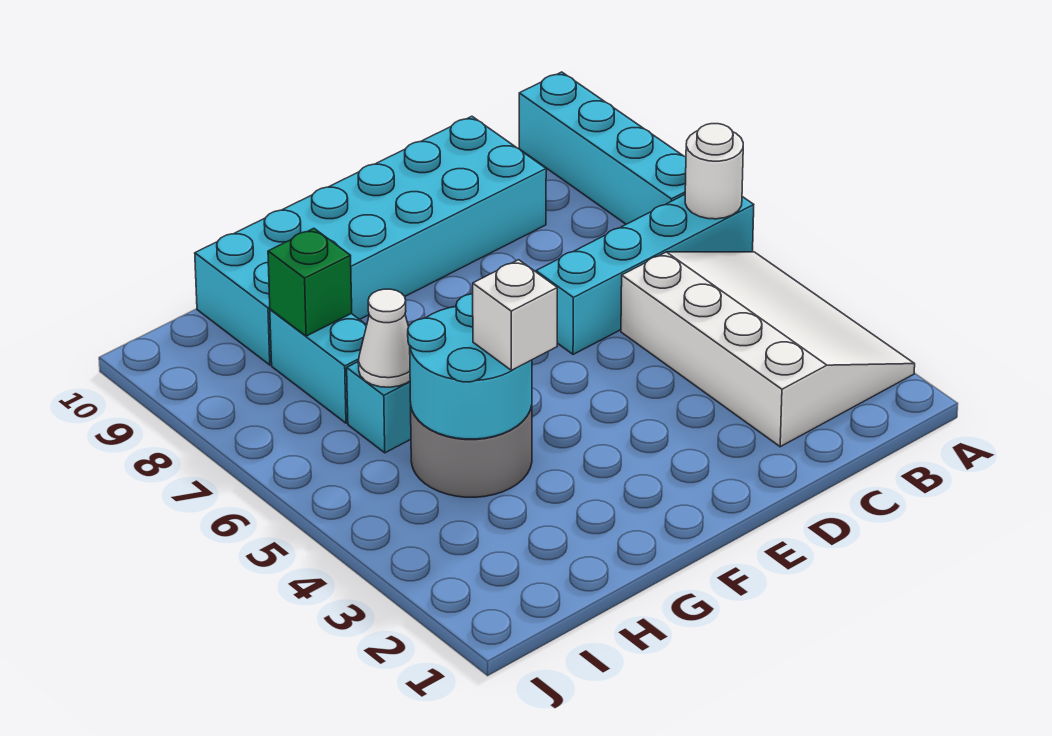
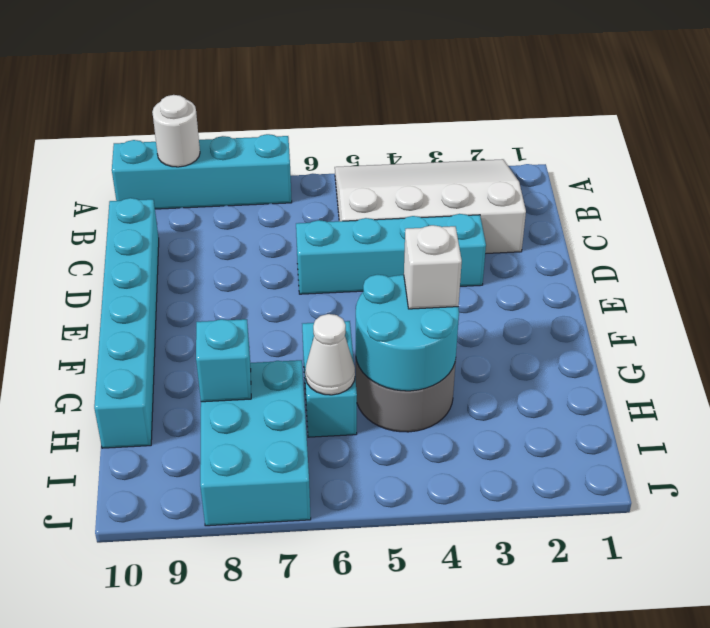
cyan brick A6:D6 level 1 -> cyan brick D3:D6 level 1
white round brick A6 level 2 -> white round brick A9 level 2
cyan brick C9:H10 level 1 -> cyan brick C10:H10 level 1
cyan brick H7:H8 level 1 -> cyan brick H7:J8 level 1
green brick H8 level 2 -> cyan brick H8 level 2

